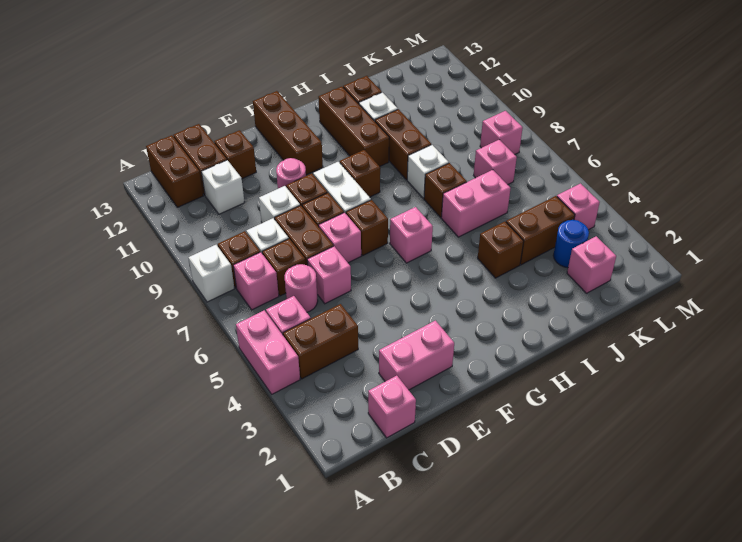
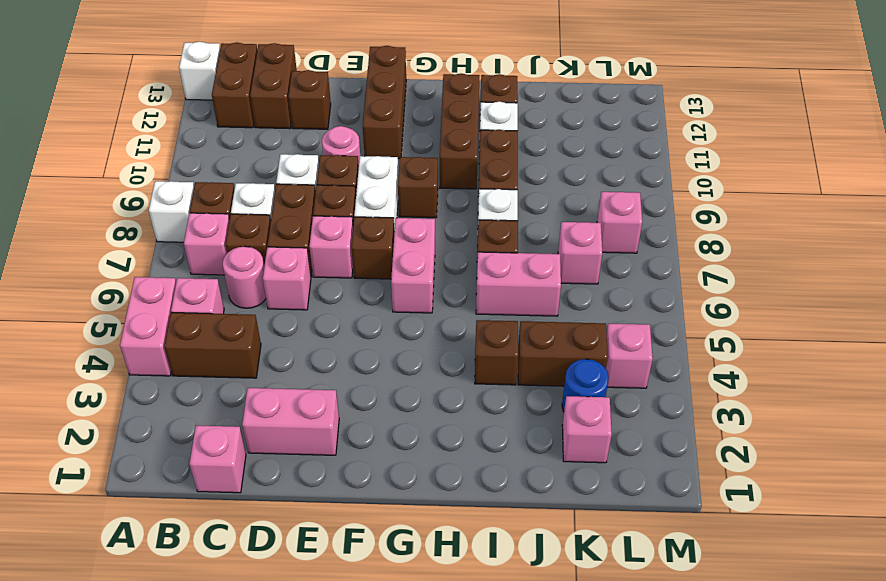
white brick C11 level 1 -> white brick A13 level 1
pink brick G6 level 1 -> pink brick G6:G7 level 1

